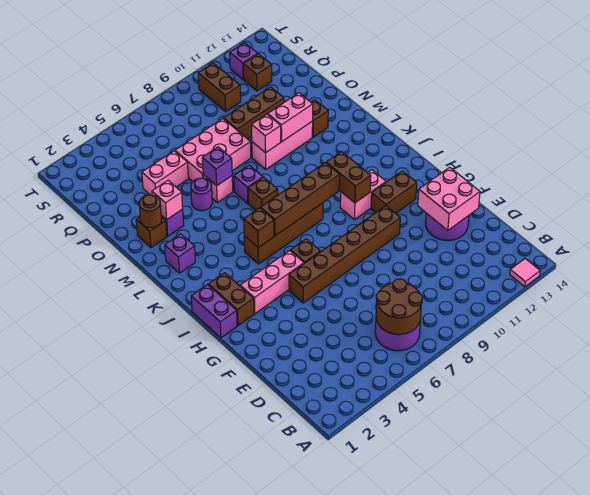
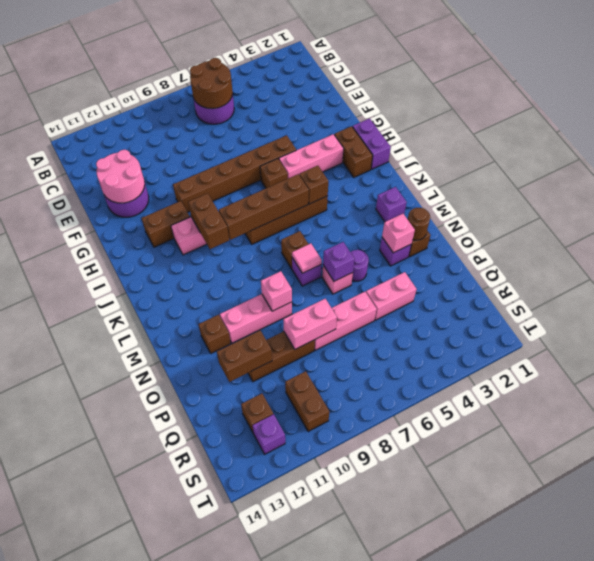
pink tile A13 level 1 -> pink tile M7 level 2
pink brick E12:F13 level 2 -> pink round brick E12:F13 level 2
pink brick N10:N11 level 2 -> pink brick P8:P9 level 2
pink brick O6:P8 level 1 -> pink brick P6:P8 level 1
none -> brown brick P11:P12 level 2

